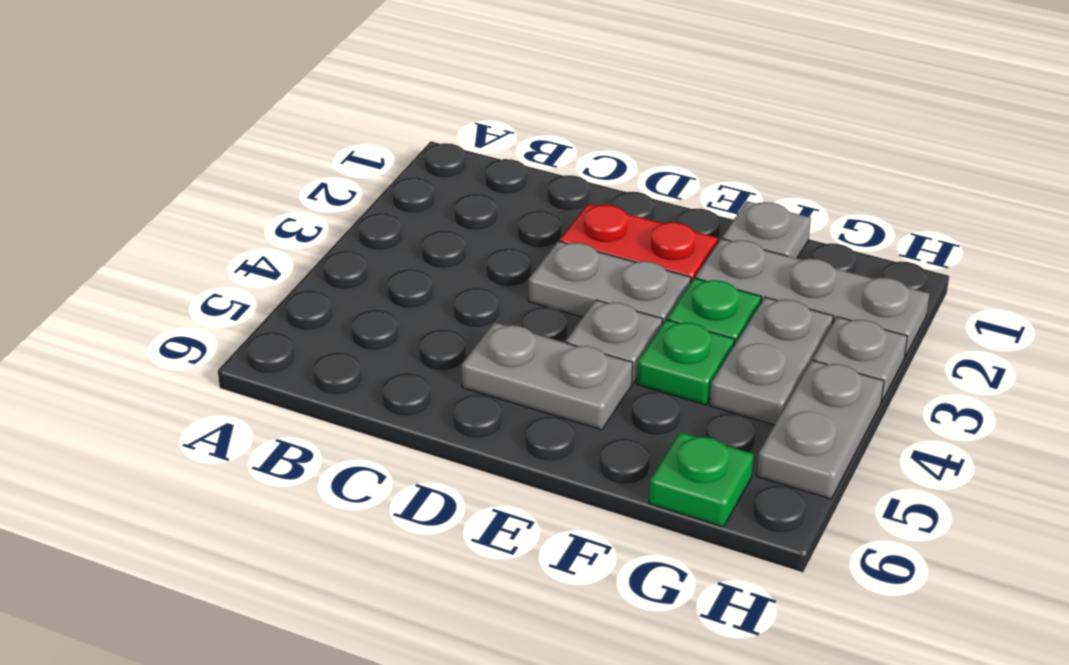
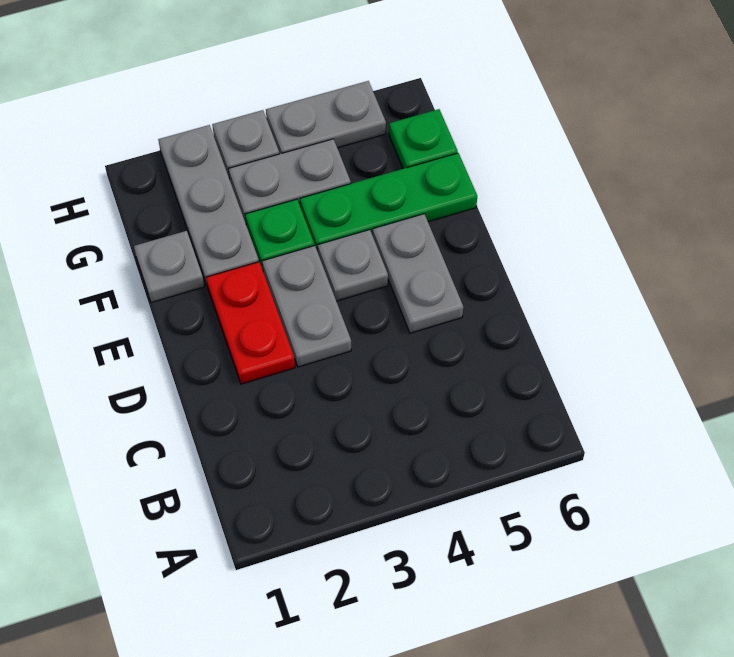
green plate F4 level 1 -> green plate F4:F6 level 1

